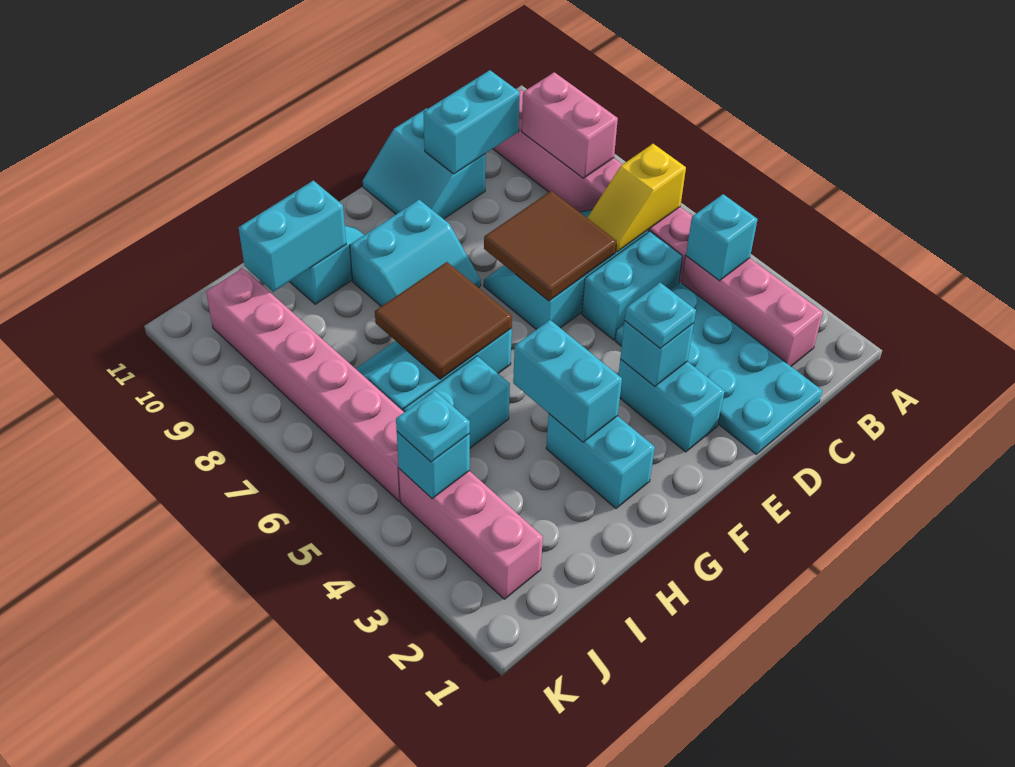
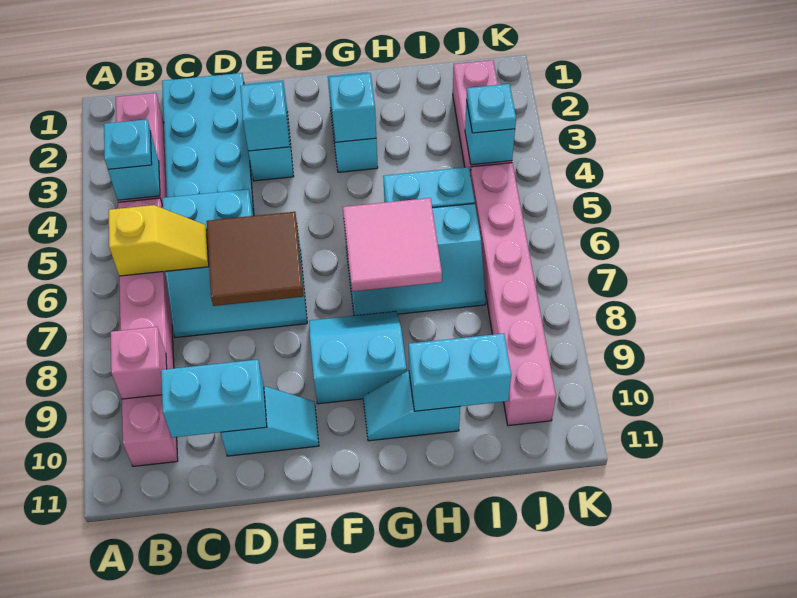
pink brick B8:B9 level 2 -> pink brick B9 level 2
cyan slope D10:E11 level 1 top D -> cyan slope D10:E10 level 1 top D
cyan plate E3 level 3 -> cyan plate B4 level 3
cyan brick G3:G4 level 2 -> cyan brick G3 level 2
brown tile G6:H7 level 2 -> pink tile G6:H7 level 2

